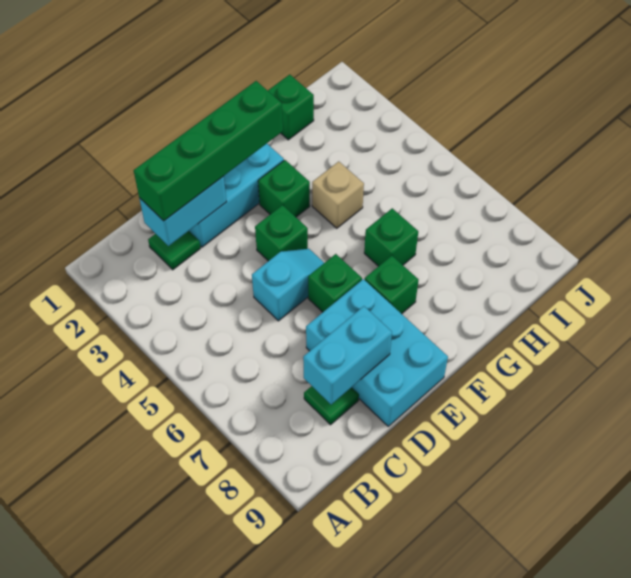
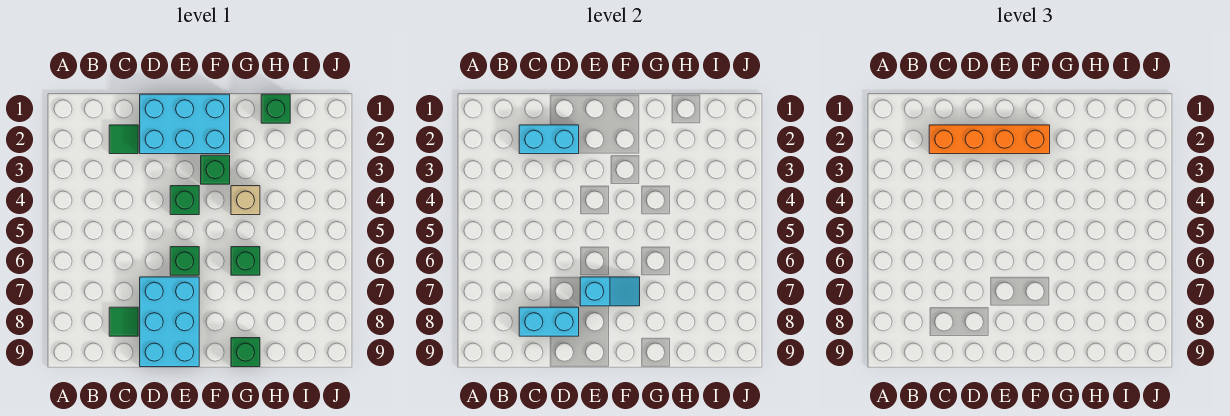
green brick C2:F2 level 3 -> orange brick C2:F2 level 3
cyan slope D5:E5 level 1 top D -> cyan slope E7:F7 level 2 top E
green brick F7 level 1 -> green brick G9 level 1

